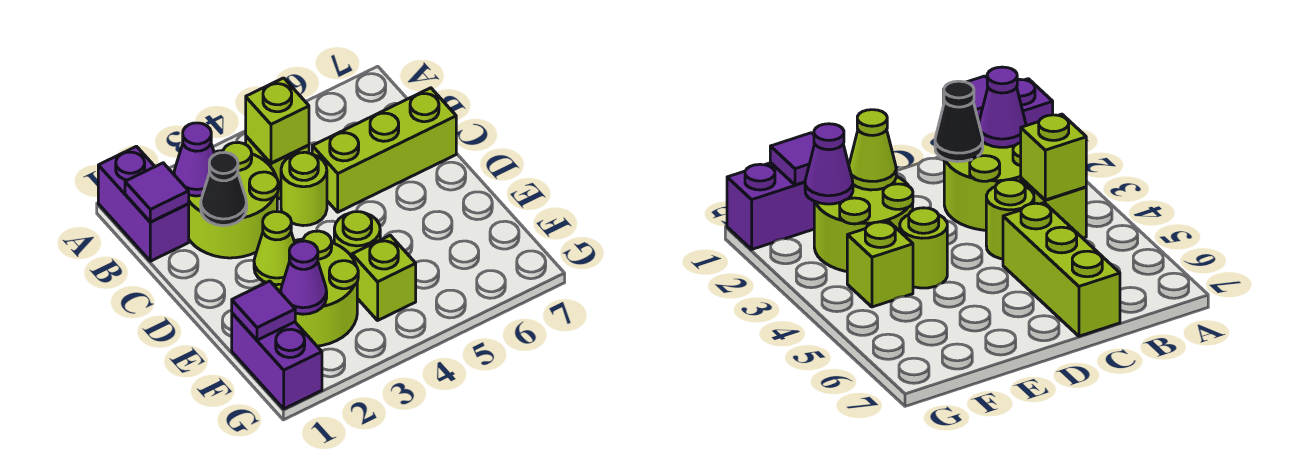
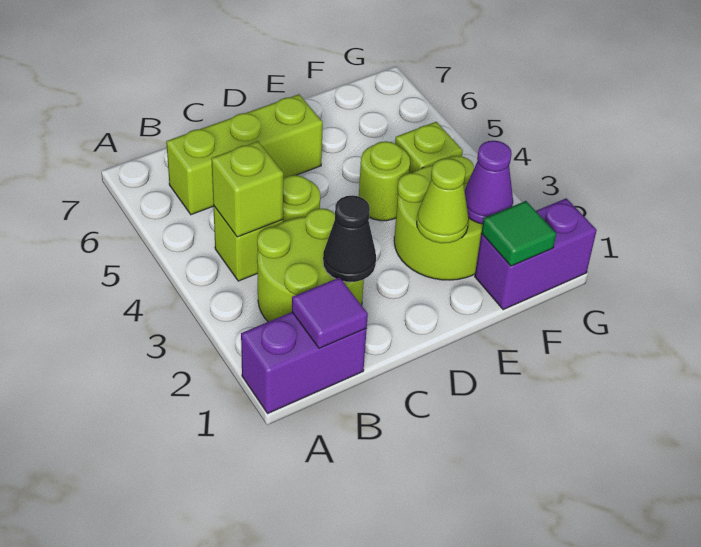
purple cone B2 level 2 -> none
lime brick C5:C7 level 1 -> lime brick B6:D6 level 1
purple tile F1 level 2 -> green tile F1 level 2

